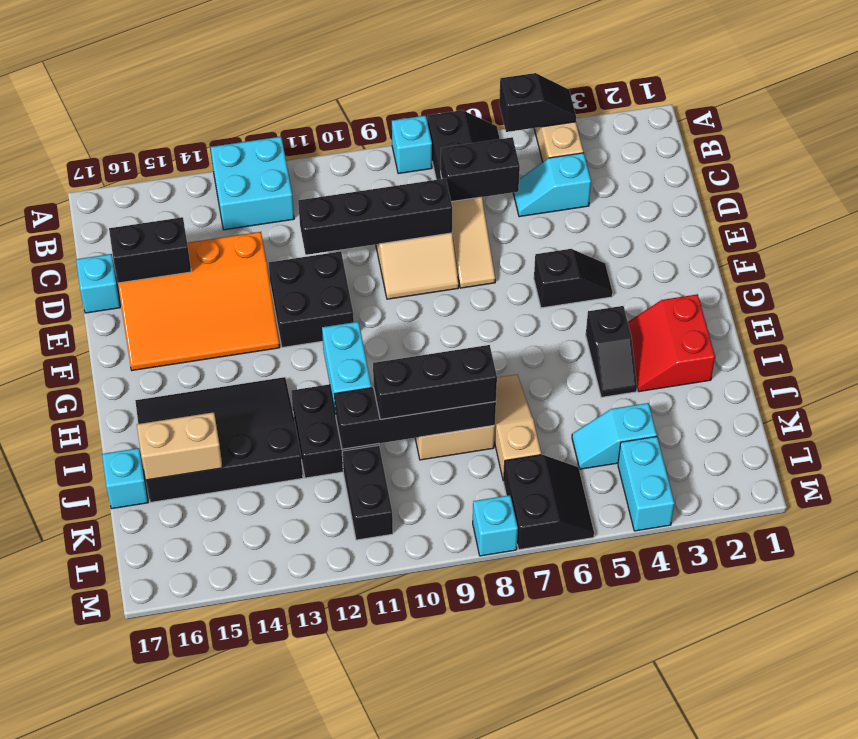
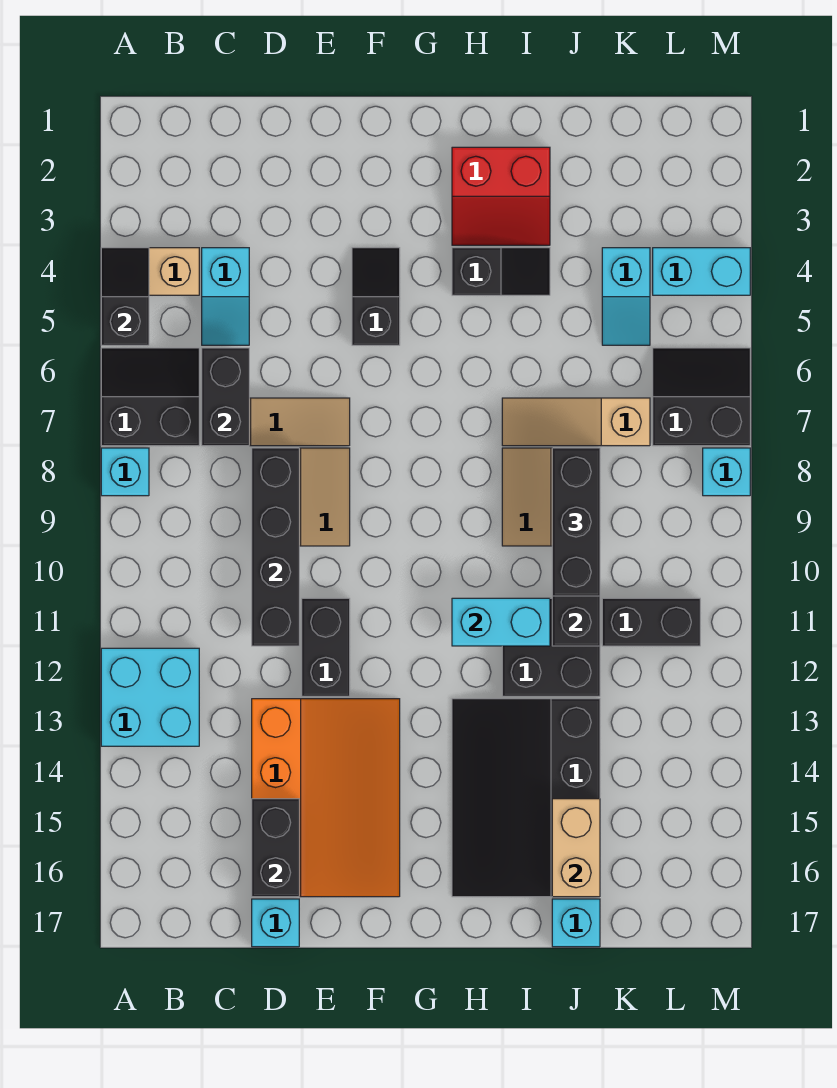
black brick E11:F12 level 1 -> black brick E11:E12 level 1

